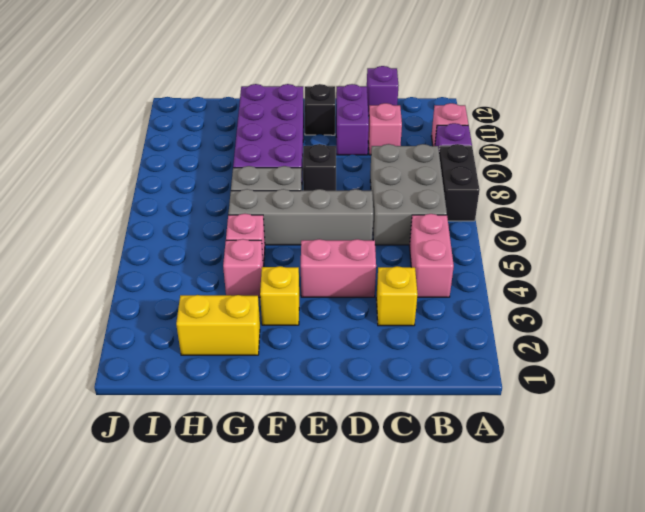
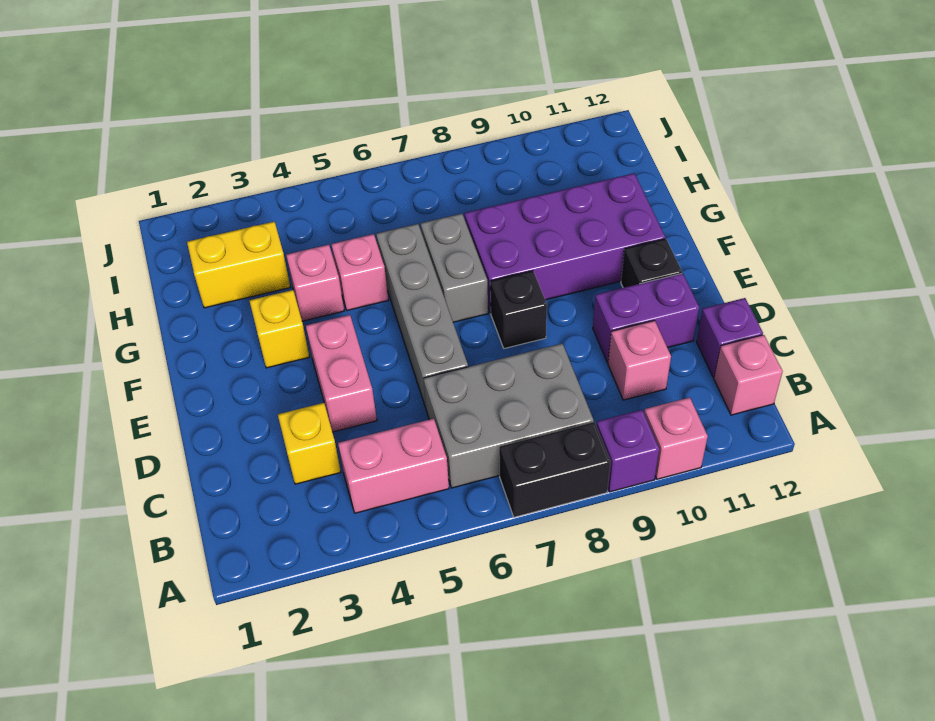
none -> pink brick B12 level 1
yellow brick G2:H2 level 1 -> yellow brick H2:H3 level 1

